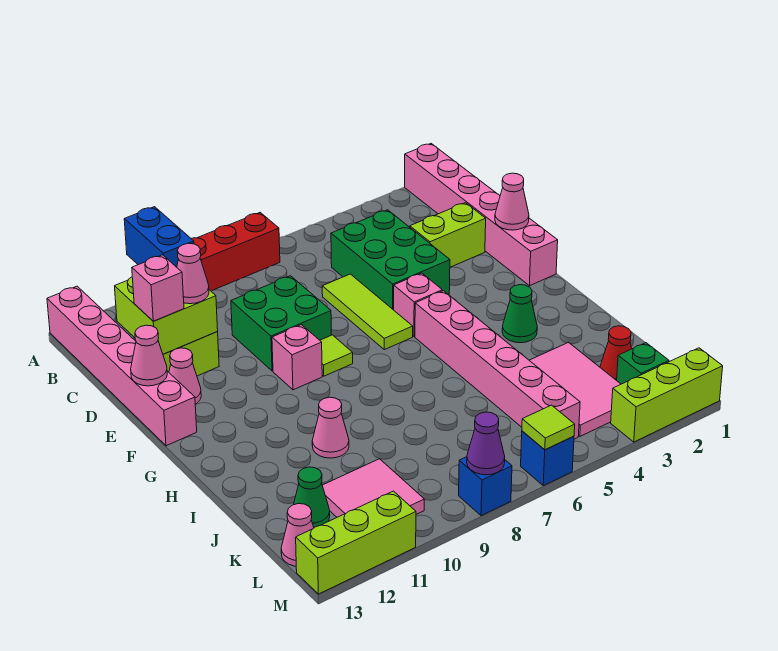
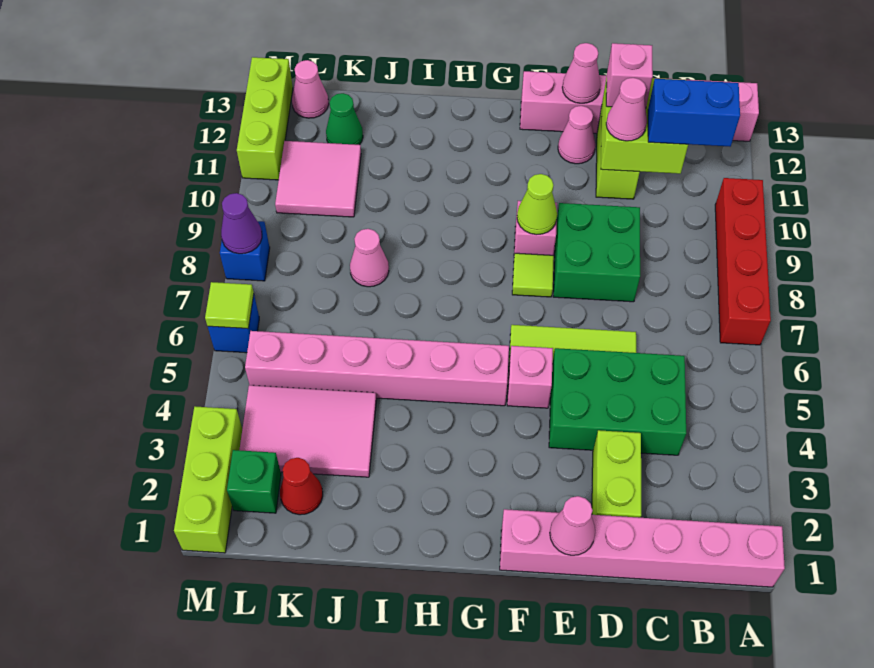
none -> lime cone F9 level 2
green cone H3 level 1 -> none
pink cone I10 level 1 -> pink cone J8 level 1

